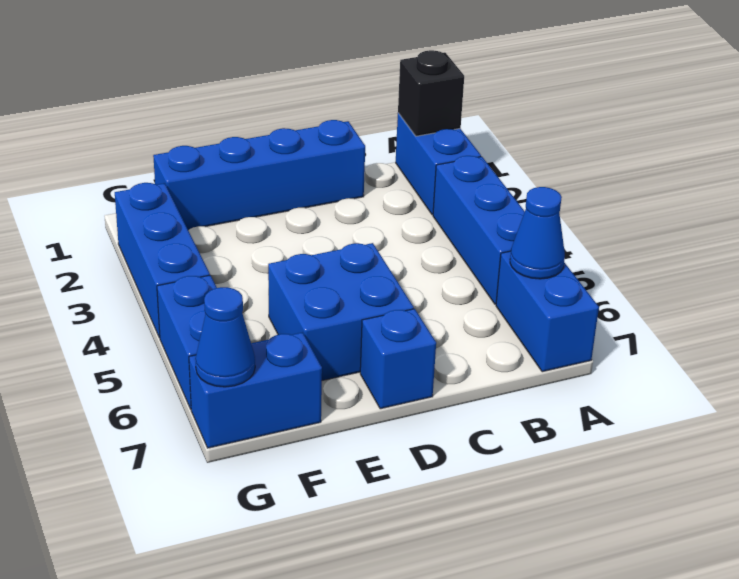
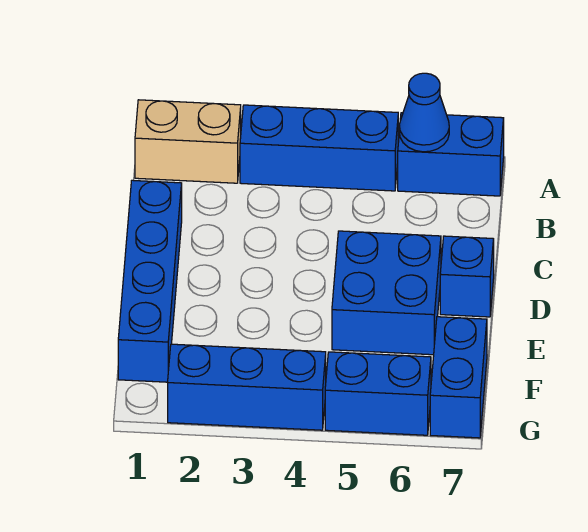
blue brick A1:A2 level 1 -> tan brick A1:A2 level 1
black brick A1 level 2 -> none
blue cone G7 level 2 -> none

